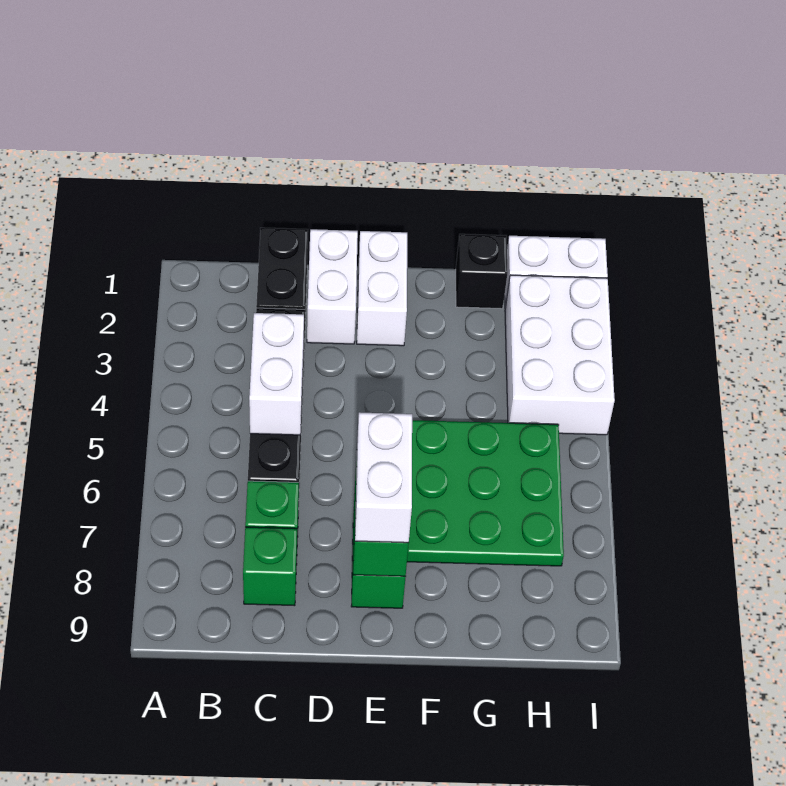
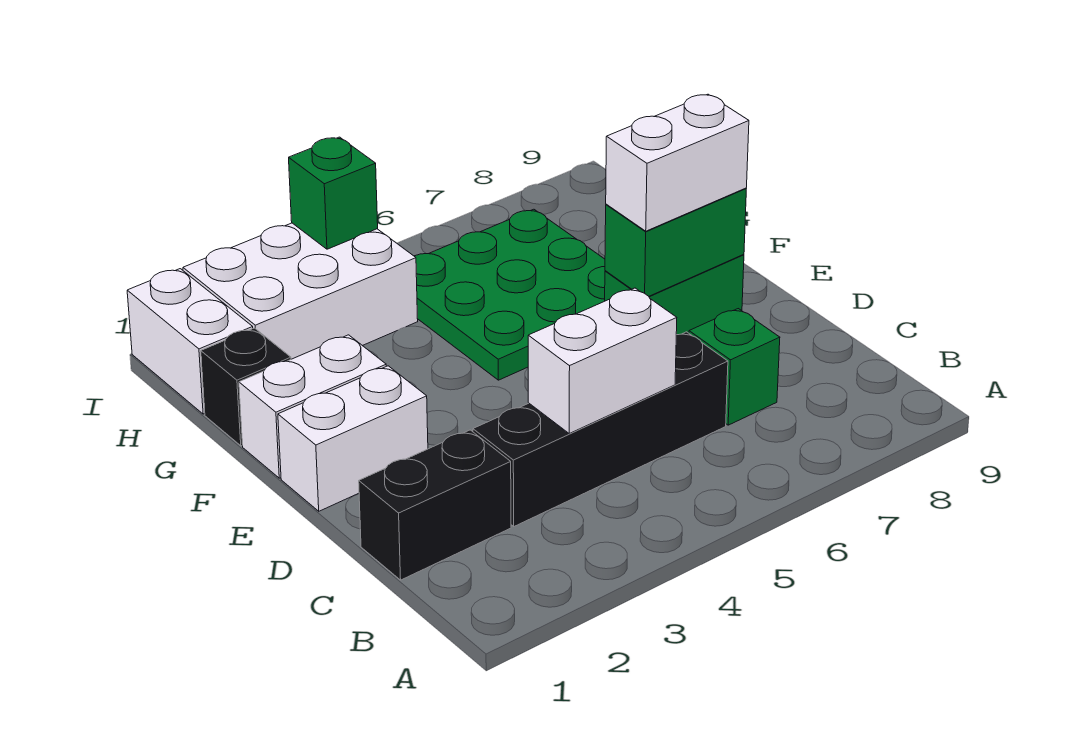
green brick C8 level 1 -> green brick I4 level 2
white brick D1:D2 level 1 -> white brick F1:F2 level 1

